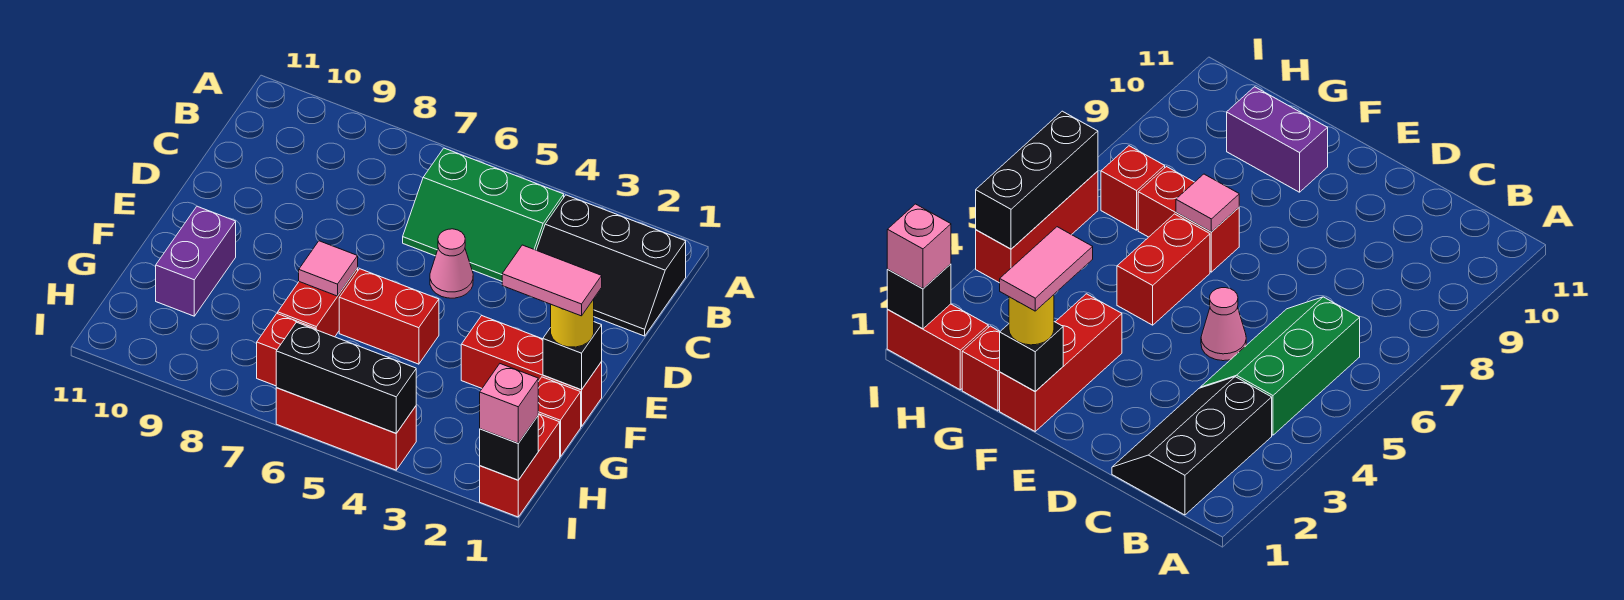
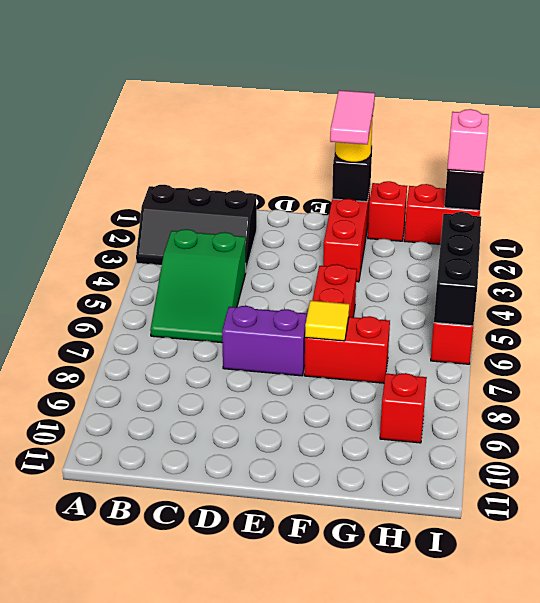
black slope B1:C3 level 1 top B -> black slope A2:C3 level 1 top 2
green slope B4:C6 level 1 top B -> green slope B4:C6 level 1 top 4
pink cone D5 level 1 -> none
pink tile F7 level 2 -> yellow tile F7 level 2
purple brick F10:G10 level 1 -> purple brick D7:E7 level 1
red brick H7 level 1 -> red brick H9 level 1

